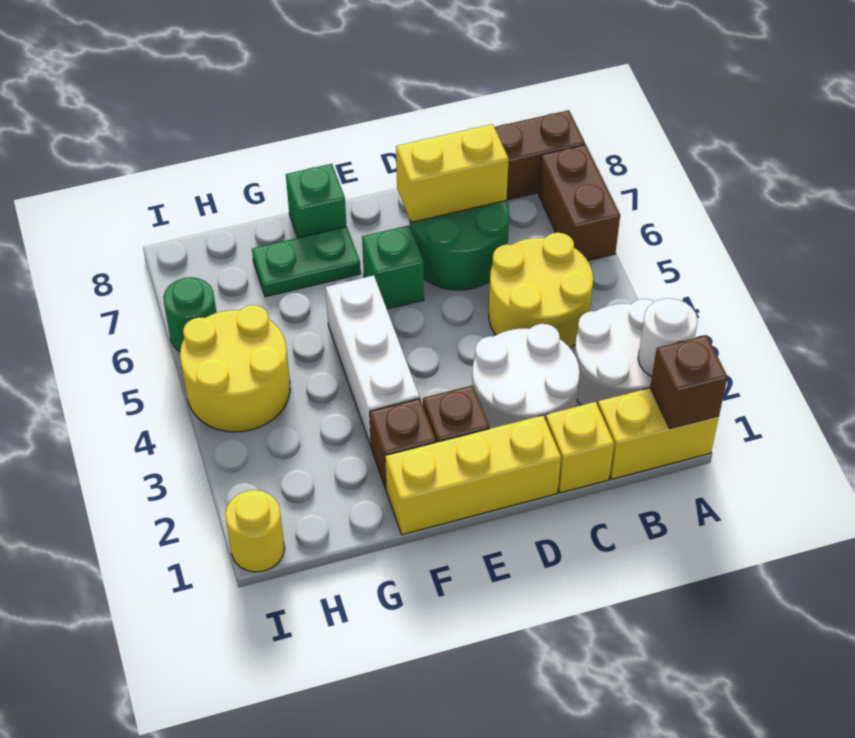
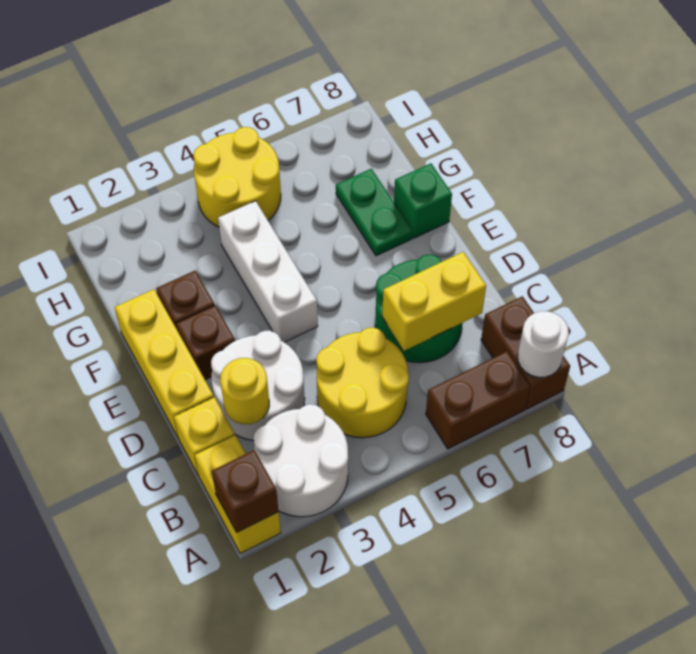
white round brick A2 level 2 -> white round brick A8 level 2
yellow brick C7:D7 level 2 -> yellow brick C6:C7 level 2
green brick E6 level 1 -> none
white brick F3:F5 level 1 -> white brick E4:G4 level 1
yellow round brick I1 level 1 -> yellow round brick C2 level 2
green round brick I6 level 1 -> none

